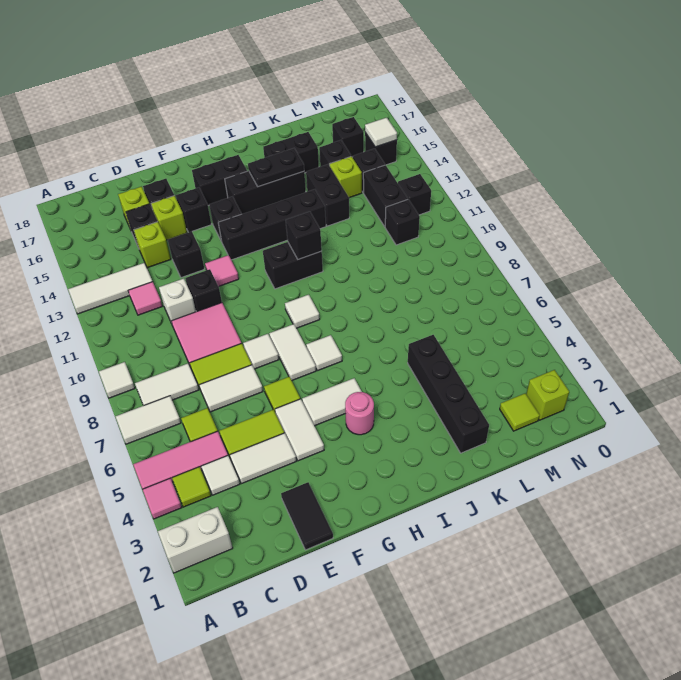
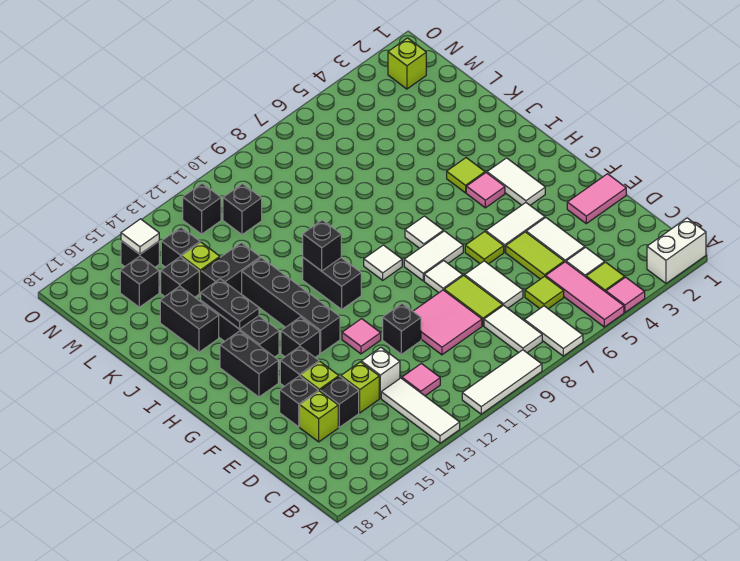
white brick A2:B2 level 1 -> white brick A1:A2 level 1
white tile A9 level 1 -> white tile A9:A11 level 1
white brick D11 level 1 -> white brick D13 level 1
black tile E1:E2 level 1 -> pink tile E1:E2 level 1
black brick E13 level 1 -> none
white tile G5:H5 level 1 -> white tile G3:H3 level 1
pink round brick H4 level 1 -> pink tile H4 level 1
black brick K2:K5 level 1 -> none
lime tile M2 level 1 -> lime tile I4 level 1
black brick M12:M13 level 1 -> none

